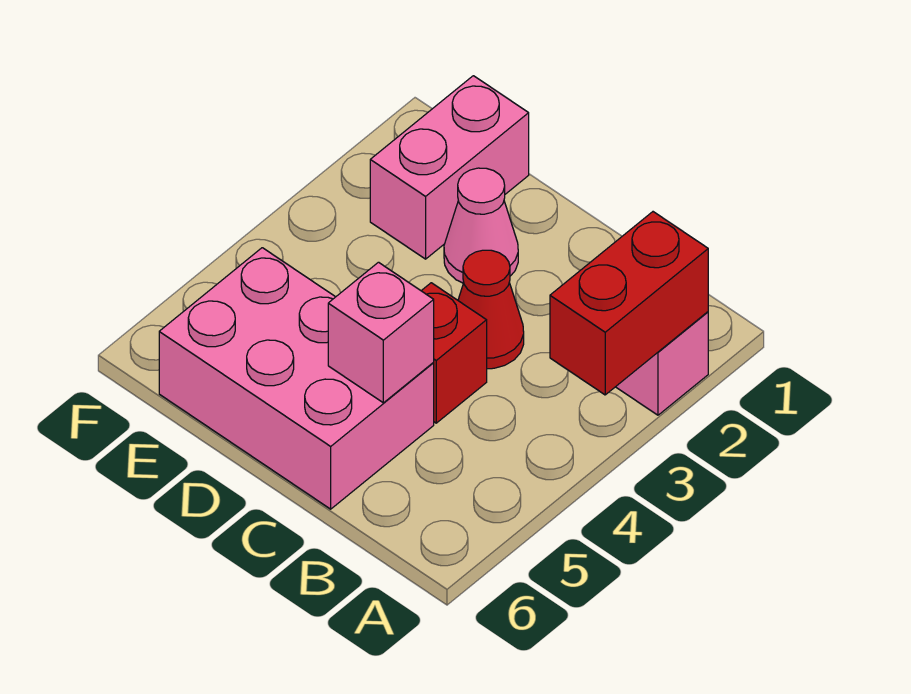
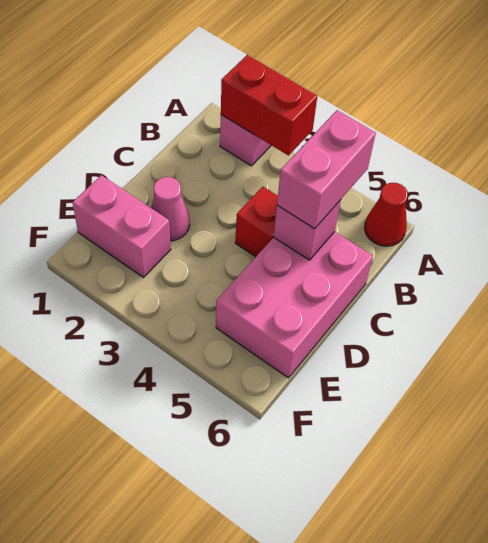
none -> pink brick B5:C5 level 3
red cone C3 level 1 -> red cone A6 level 1

